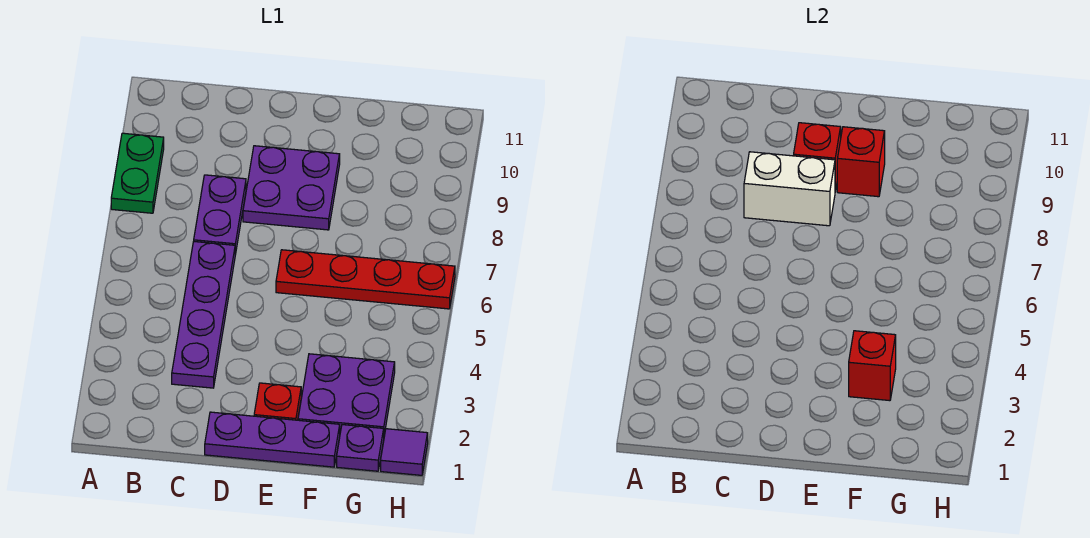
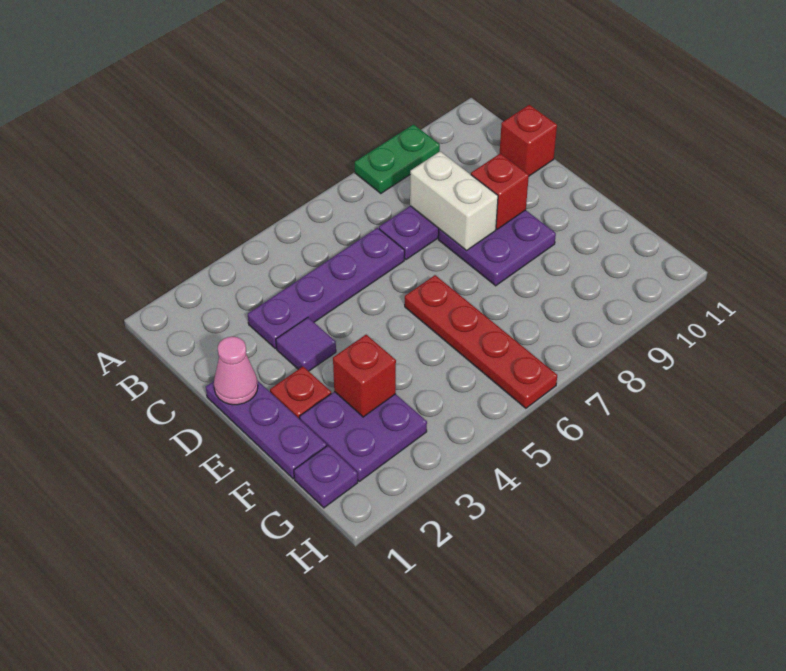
none -> pink cone D1 level 2
red brick E9 level 2 -> red brick C11 level 1
purple tile H1 level 1 -> purple tile D3 level 1

